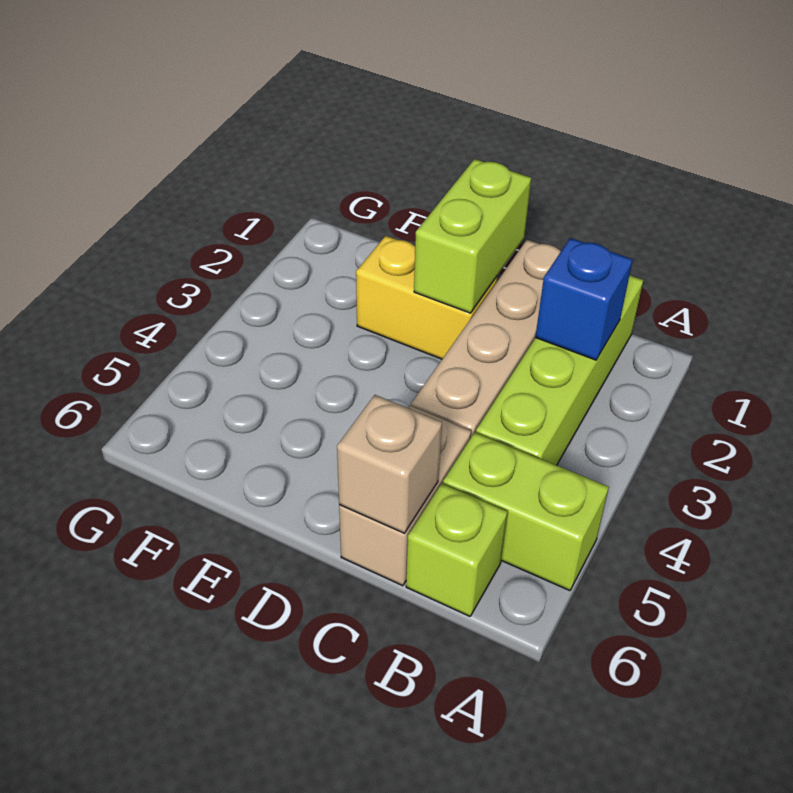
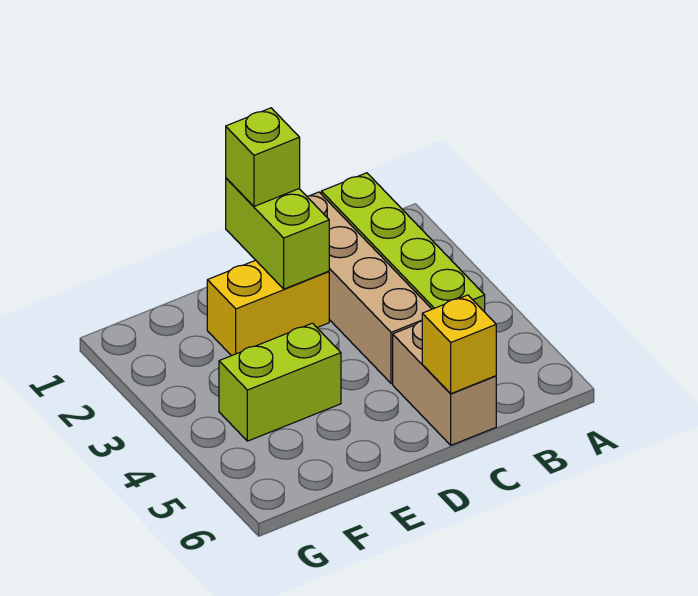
lime brick A5:B5 level 1 -> lime brick E4:F4 level 1
blue brick B2 level 2 -> none
lime brick B6 level 1 -> lime brick D1 level 3
tan brick C6 level 2 -> yellow brick C6 level 2

